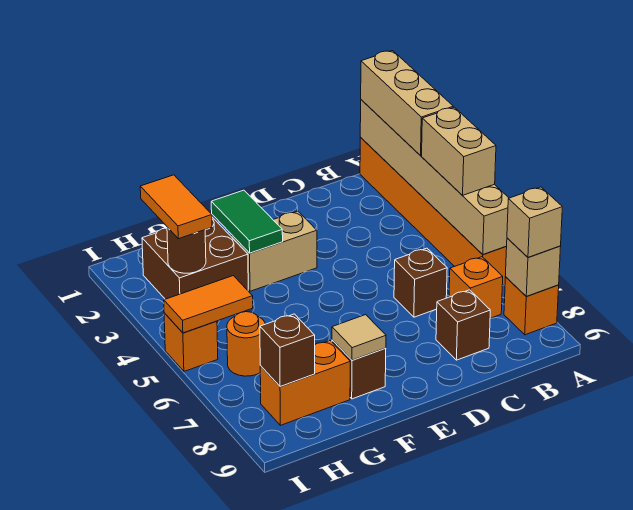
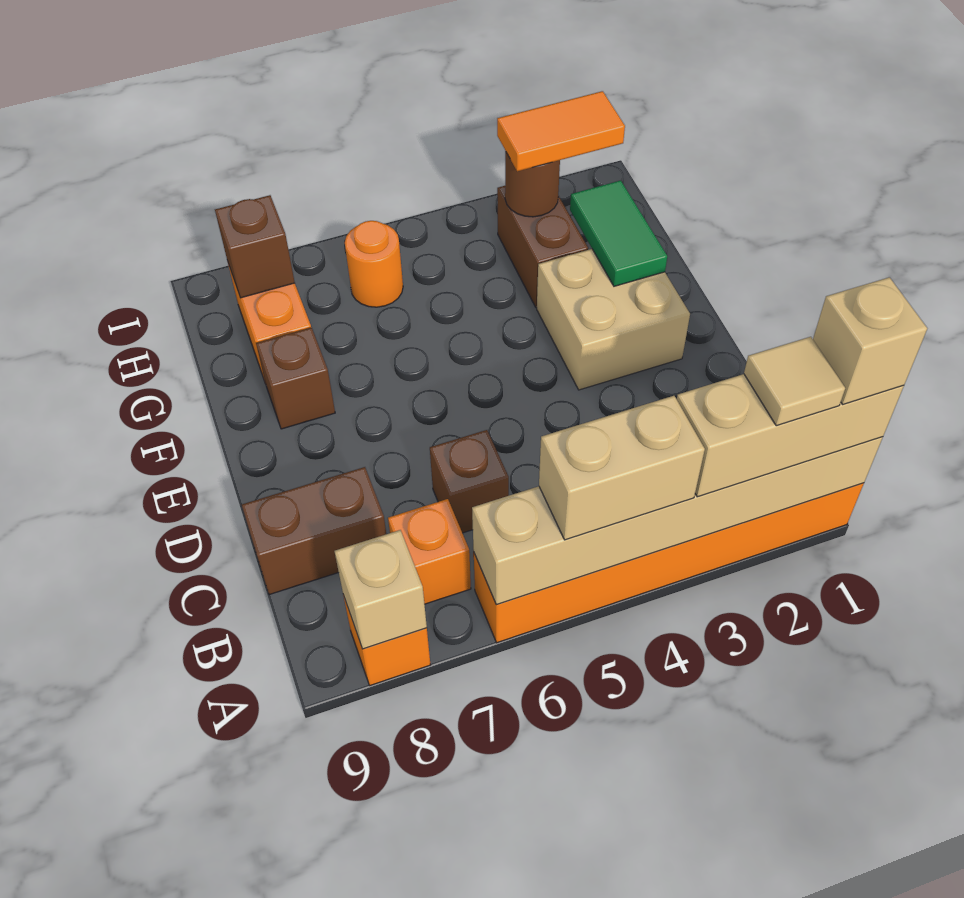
tan brick A8 level 3 -> tan brick A1 level 4
brown brick C8 level 1 -> brown brick C8:C9 level 1
tan brick E3:F3 level 1 -> tan brick E2:F3 level 1
green tile F2:F3 level 2 -> green tile F2:G2 level 2
tan tile F8 level 2 -> tan tile A2 level 4
brown brick G2:H3 level 1 -> brown brick G3:H3 level 1
orange tile H5:I5 level 2 -> none
orange brick I5 level 1 -> none

